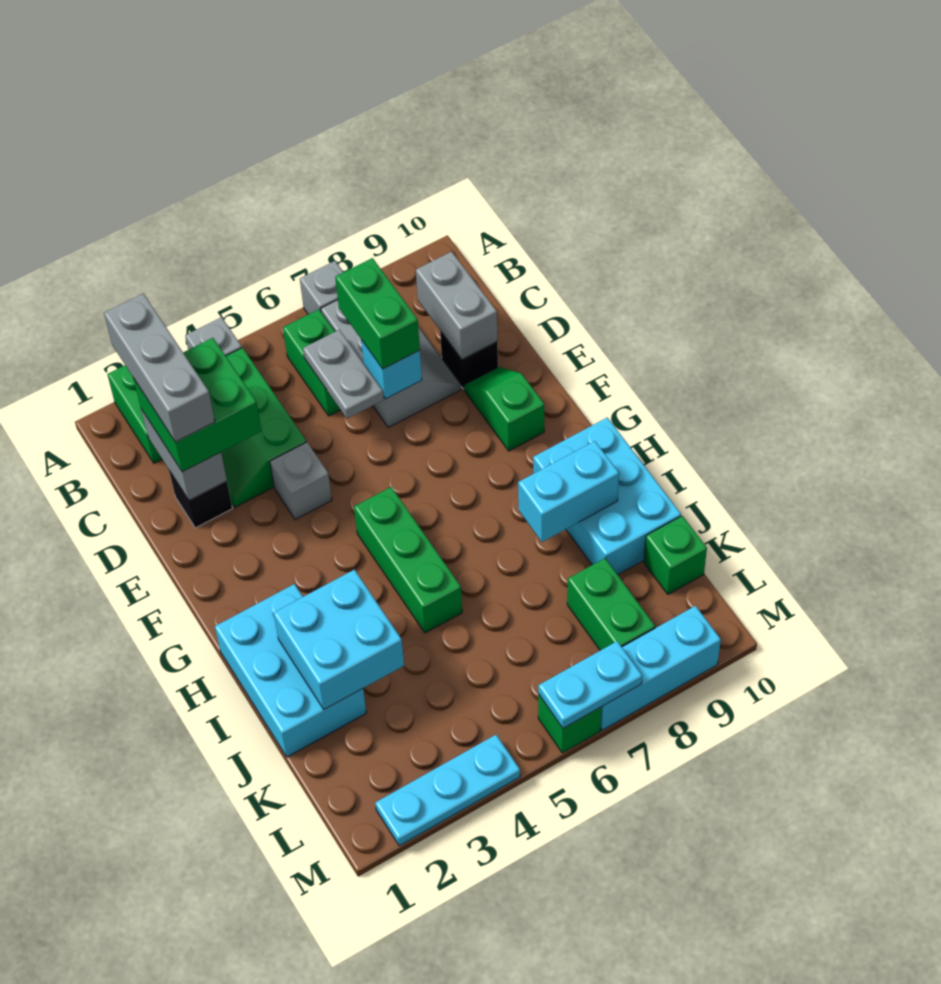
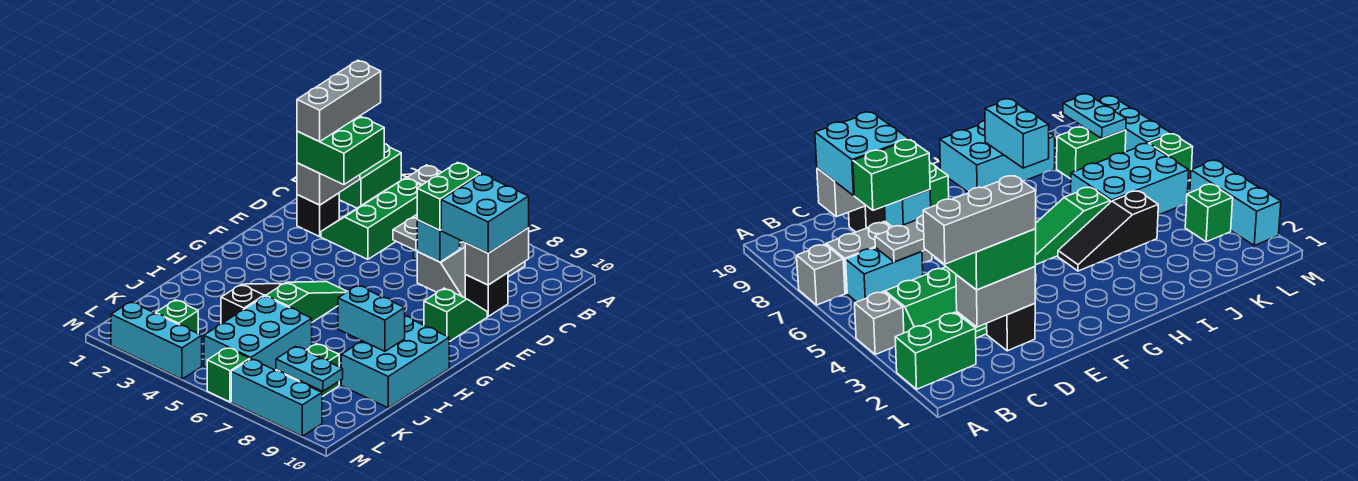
green brick B6:C6 level 1 -> cyan brick B6:C6 level 1
grey brick E4 level 1 -> none
green brick G5:I5 level 1 -> green slope G5:I5 level 1 top I
cyan brick H1:J2 level 1 -> cyan brick J5:L6 level 1
none -> black slope H4:J4 level 1 top J
cyan brick I2:J3 level 2 -> cyan brick C8:D9 level 3
green brick K10 level 1 -> green brick L3 level 1
cyan plate M2:M4 level 1 -> cyan brick M2:M4 level 1
cyan plate M6:M7 level 2 -> cyan plate L8:L9 level 2

